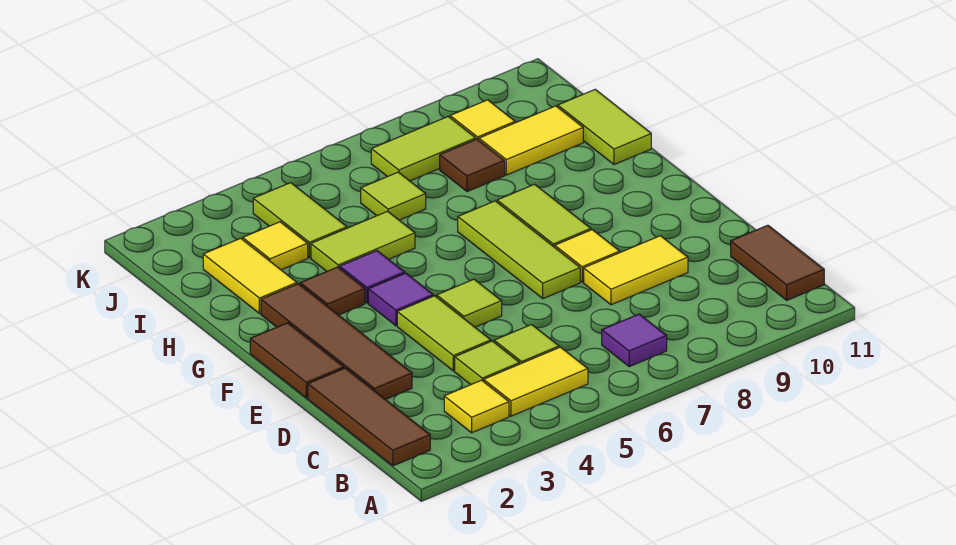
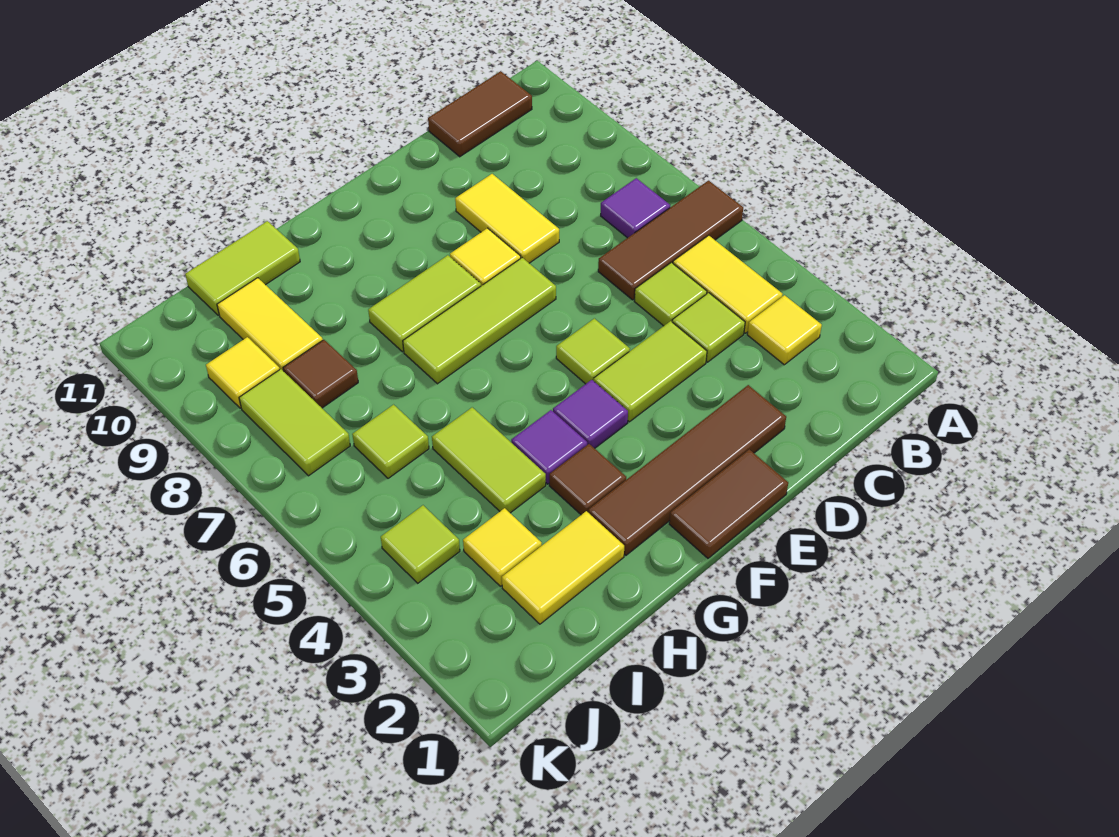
brown tile B1:D1 level 1 -> brown tile A6:C6 level 1
lime tile I4:J4 level 1 -> lime tile J4 level 1

